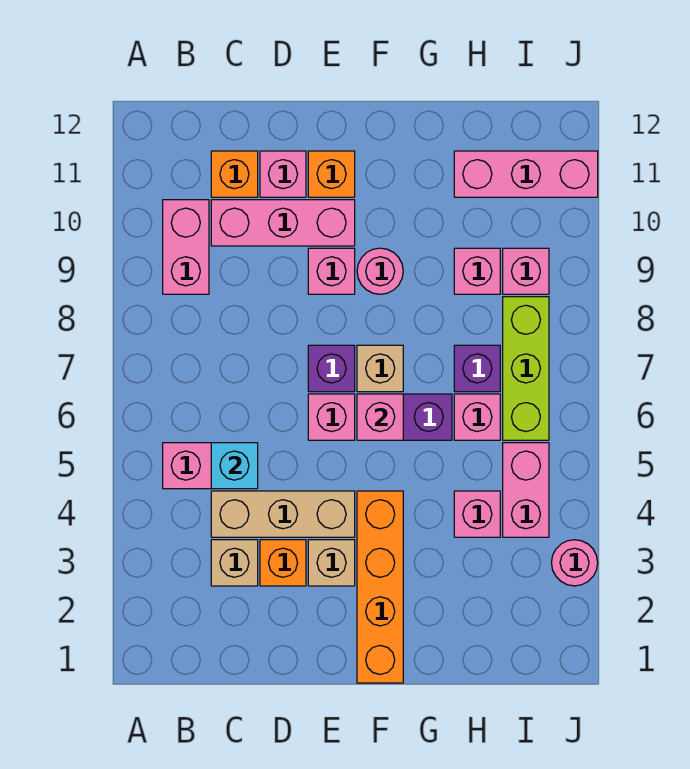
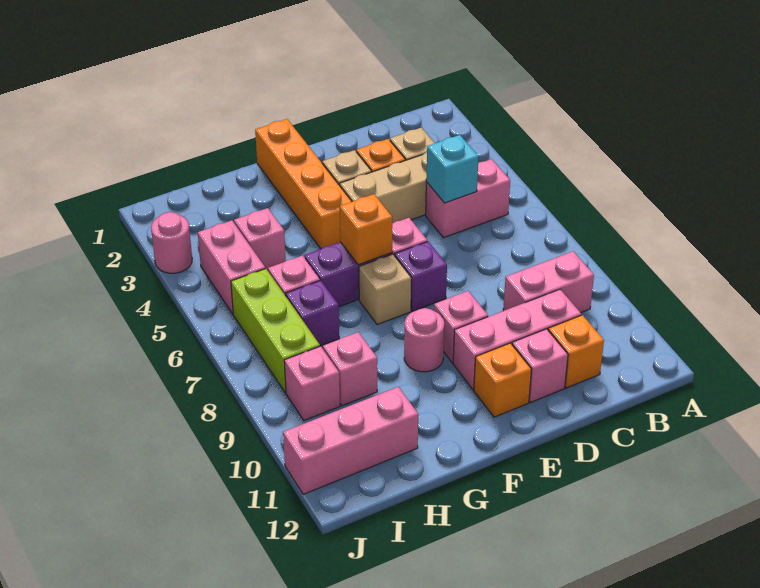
pink brick B9:B10 level 1 -> pink brick B9:C9 level 1
pink brick F6 level 2 -> orange brick F6 level 2

